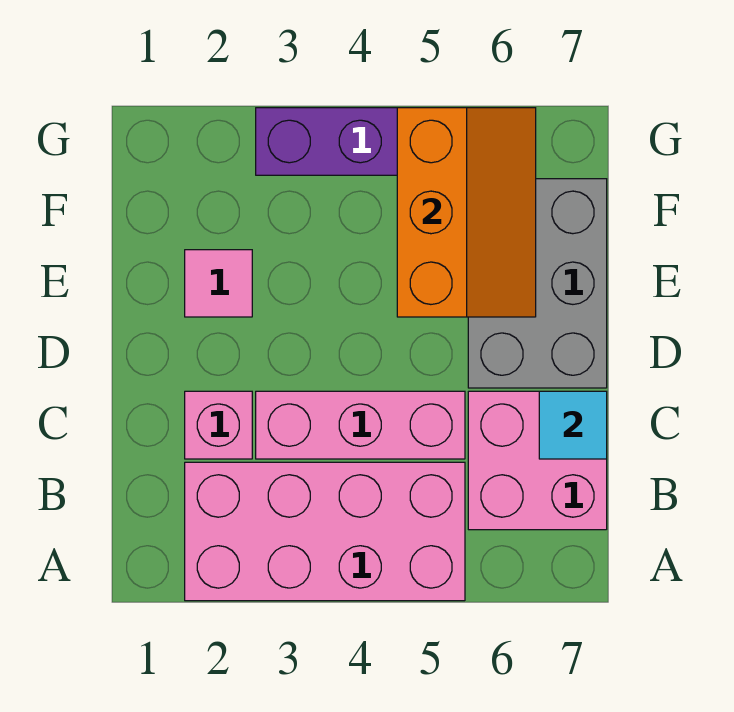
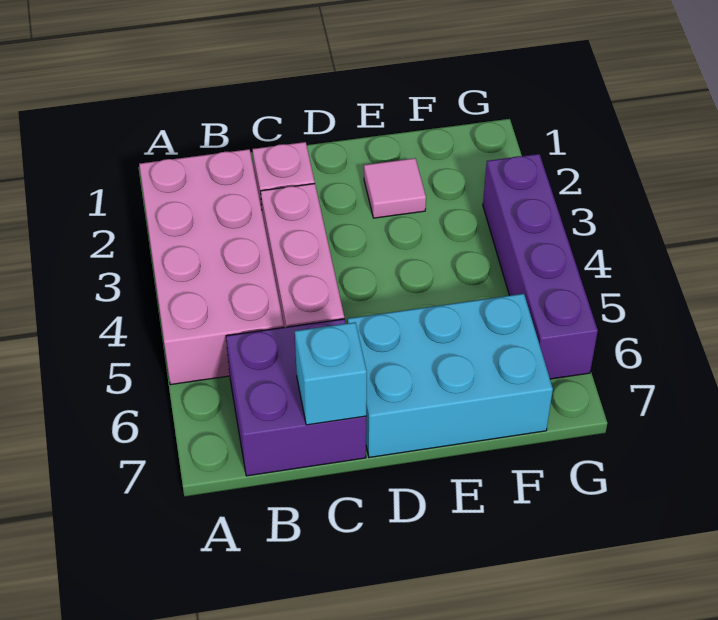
pink brick B6:C7 level 1 -> purple brick B6:C7 level 1
cyan tile C7 level 2 -> cyan brick C7 level 2
grey brick D6:F7 level 1 -> cyan brick D6:F7 level 1
orange slope E5:G6 level 2 top 5 -> none

